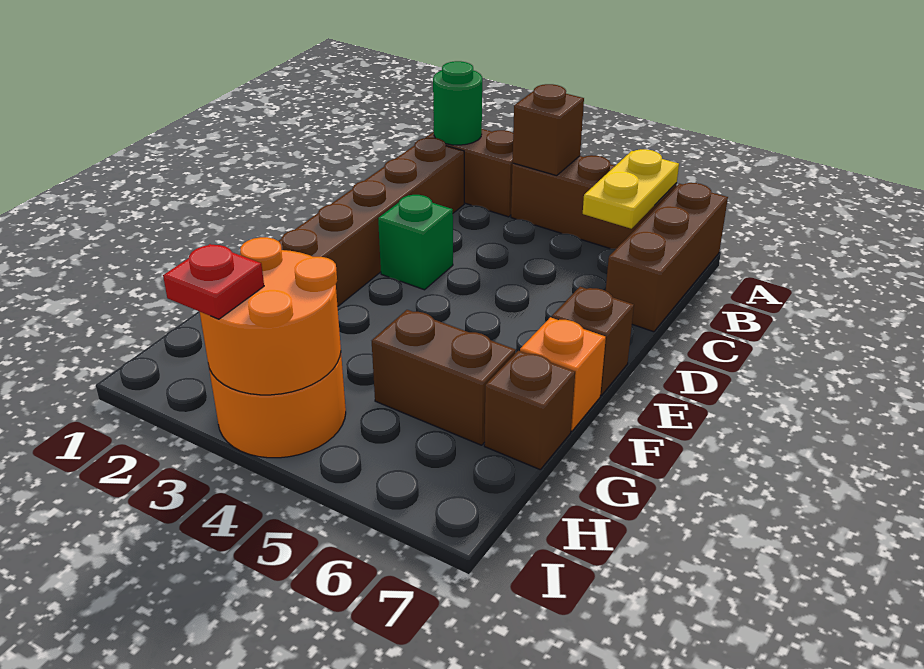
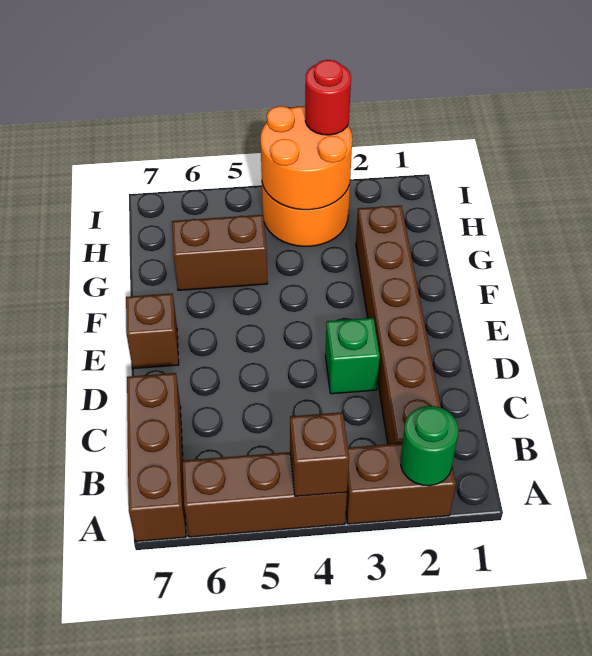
yellow plate A6:B6 level 2 -> none
orange brick F7 level 1 -> none
brown brick G7 level 1 -> none
red plate I3 level 3 -> red round brick I3 level 3

